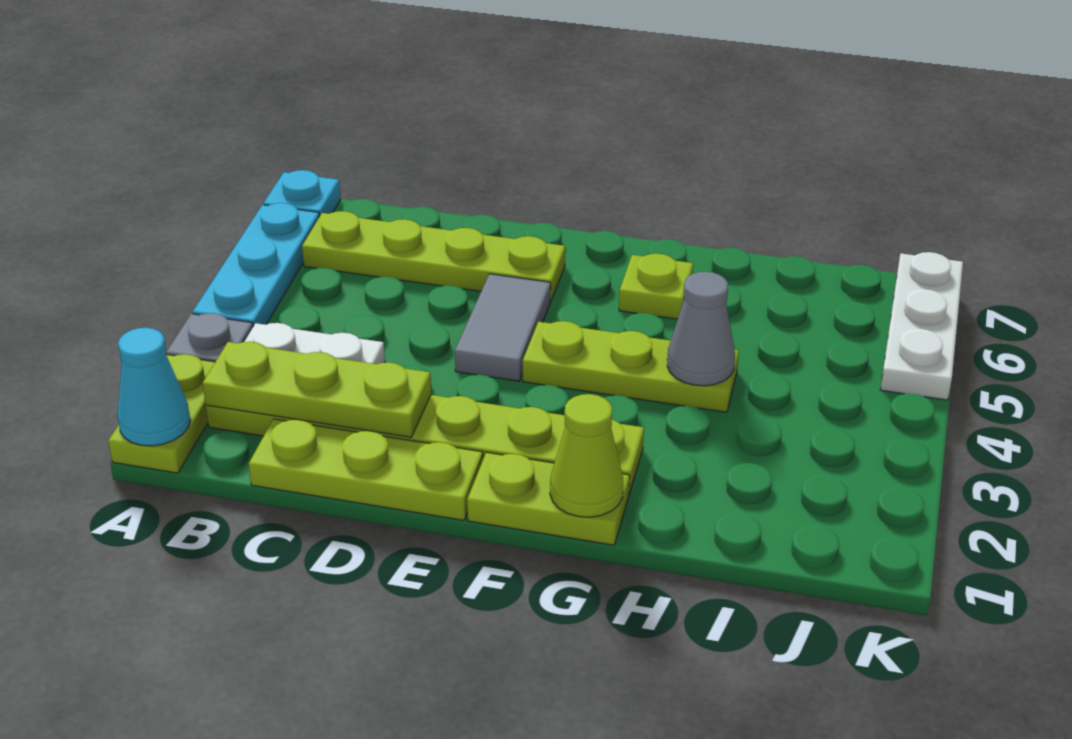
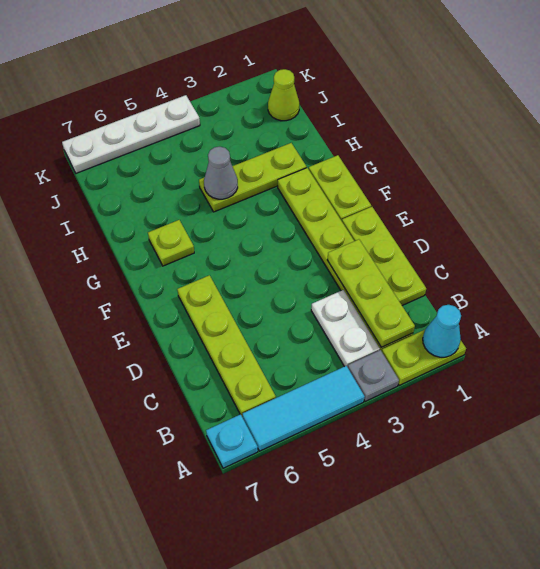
cyan plate A4:A6 level 1 -> cyan tile A4:A6 level 1
grey tile E4:E5 level 1 -> none
lime plate F4:H4 level 1 -> lime plate H2:H4 level 1
lime cone G1 level 2 -> lime cone J1 level 1
white plate K5:K7 level 1 -> white plate K4:K7 level 1

